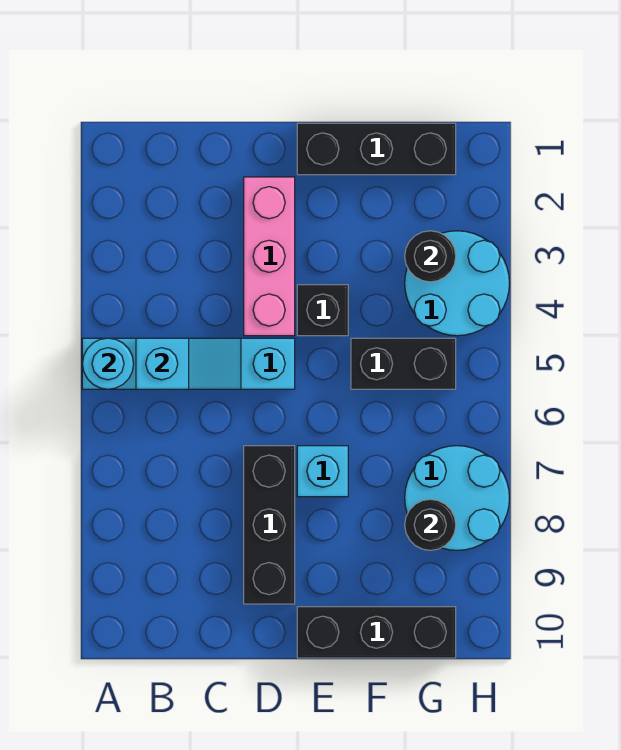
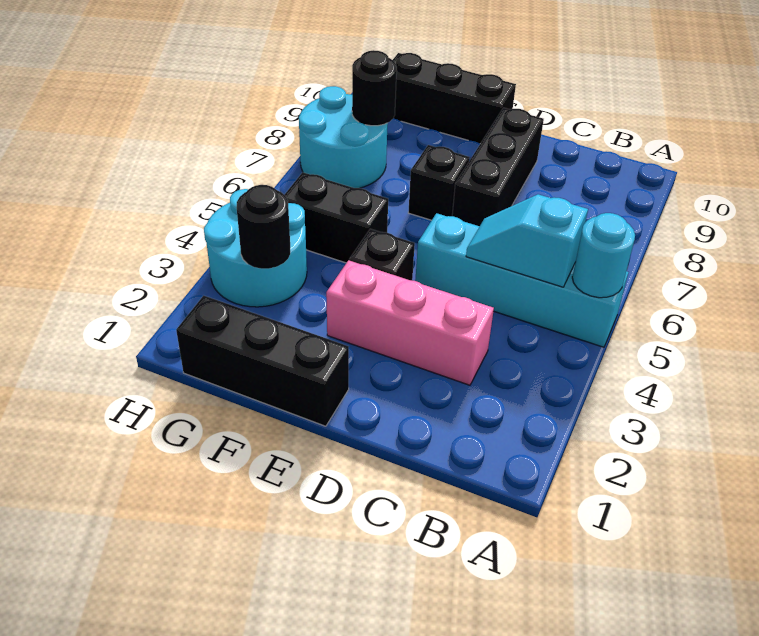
pink brick D2:D4 level 1 -> pink brick C3:E3 level 1
cyan brick E7 level 1 -> black brick E7 level 1

